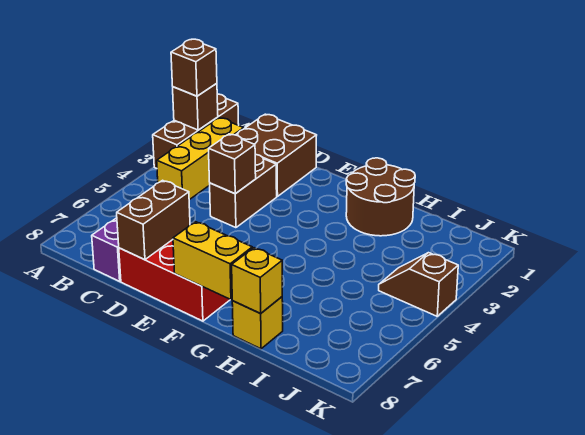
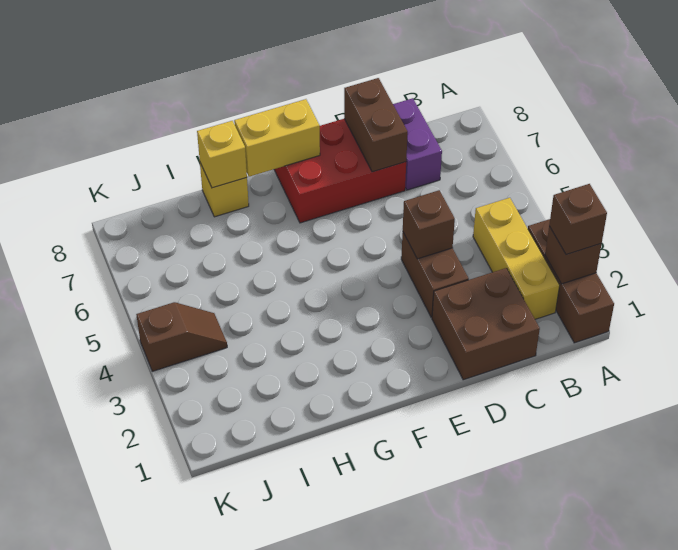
brown round brick G1:H2 level 1 -> none

